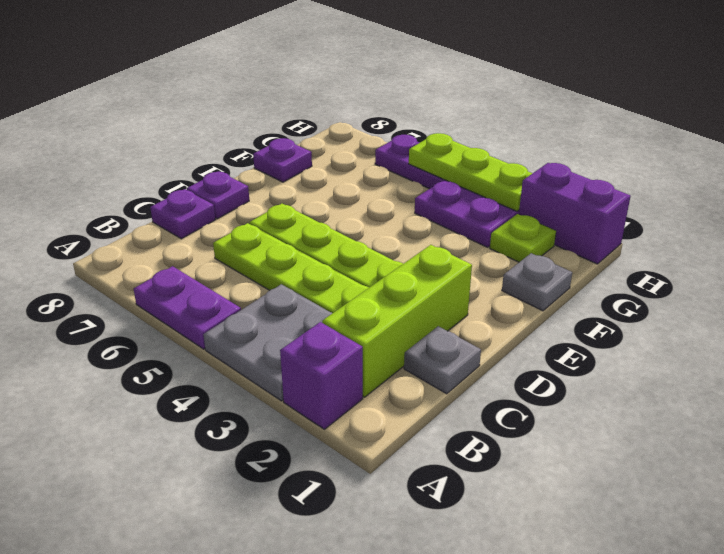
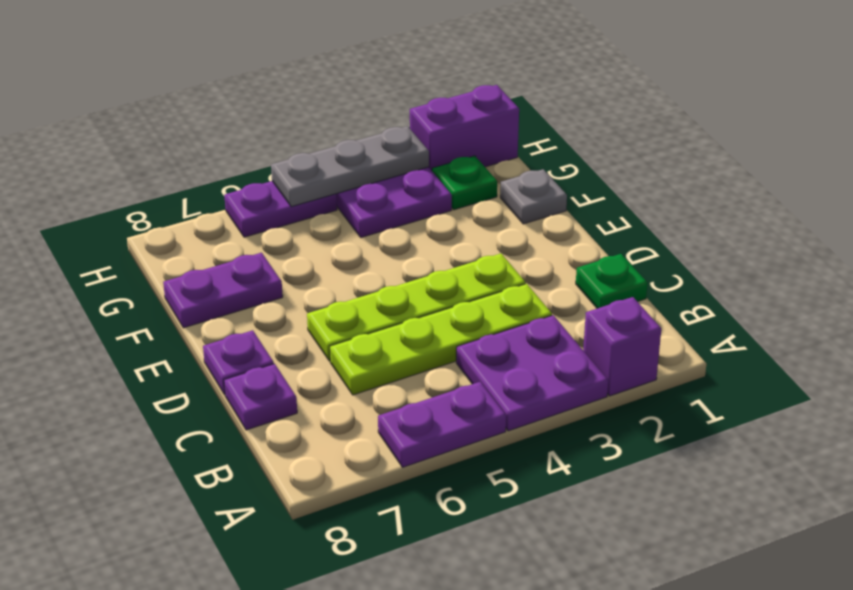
grey plate A3:B4 level 1 -> purple plate A3:B4 level 1
lime brick B2:D2 level 1 -> none
grey plate C1 level 1 -> green plate C1 level 1
purple plate F8 level 1 -> purple plate F7:F8 level 1
lime plate G2 level 1 -> green plate G2 level 1
lime plate H3:H5 level 2 -> grey plate H3:H5 level 2

